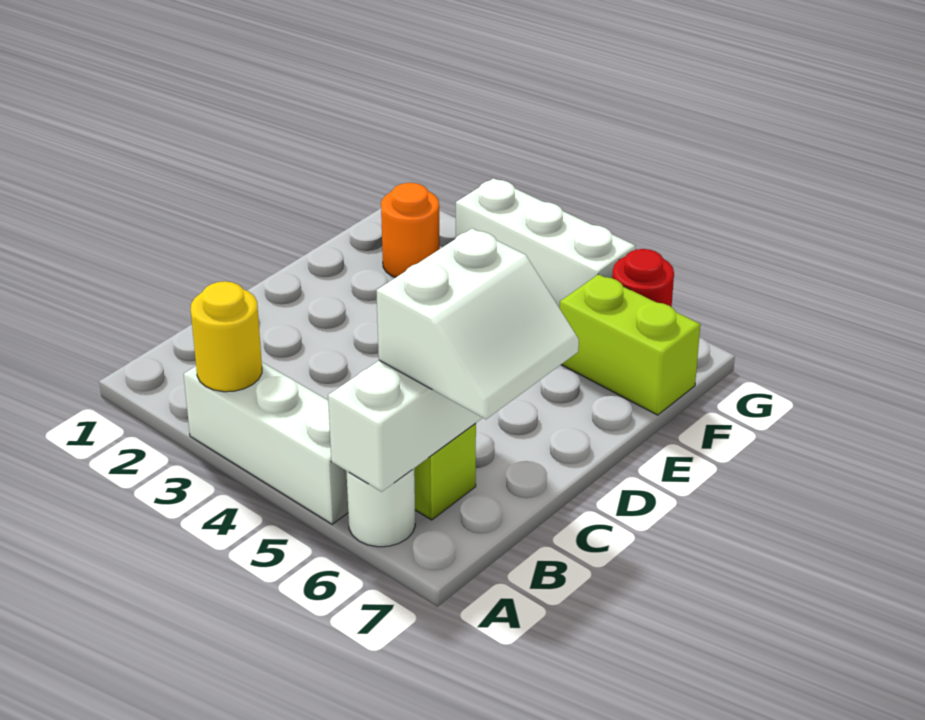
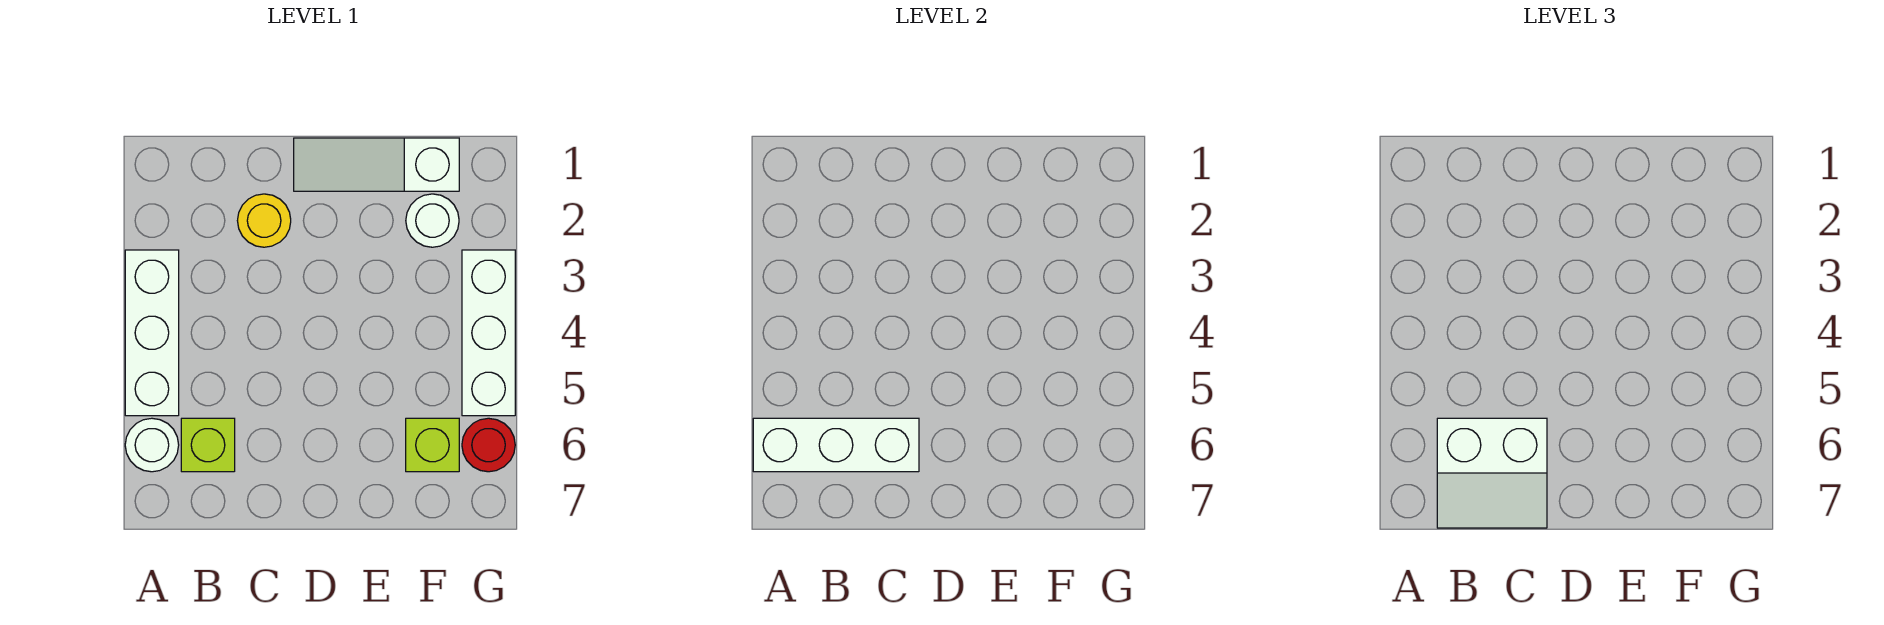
yellow round brick A3 level 2 -> yellow round brick C2 level 1
none -> white slope D1:F1 level 1 top F
orange round brick F2 level 1 -> white round brick F2 level 1
lime brick F6:F7 level 1 -> lime brick F6 level 1

